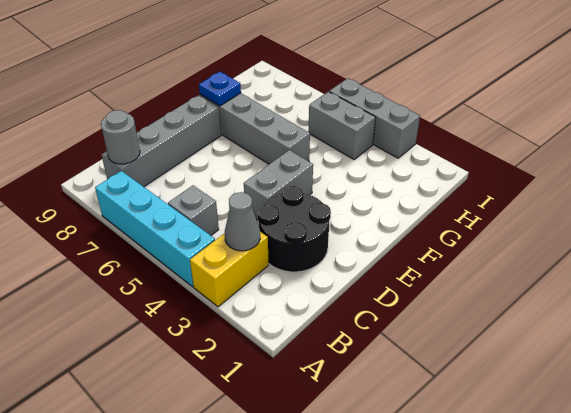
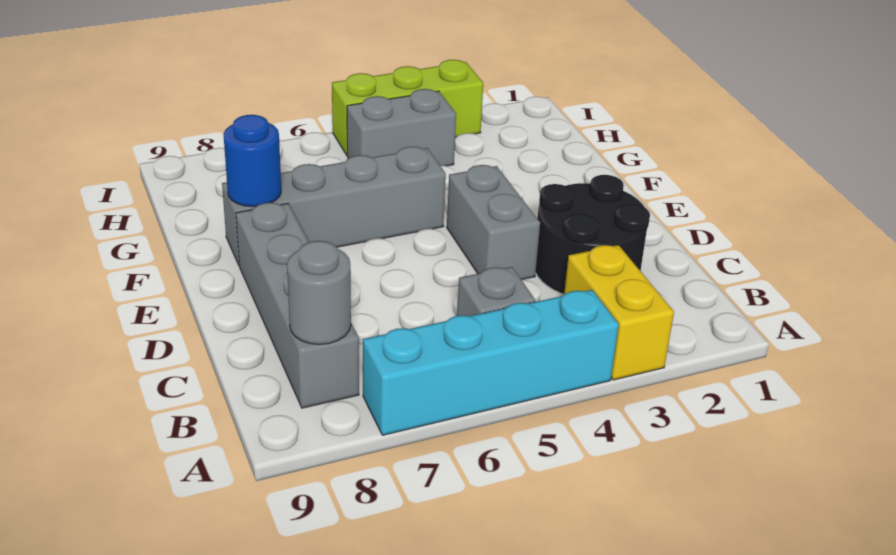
grey cone B3 level 2 -> none
blue plate F8 level 2 -> blue round brick F8 level 2
grey brick I3:I5 level 1 -> lime brick I3:I5 level 1

